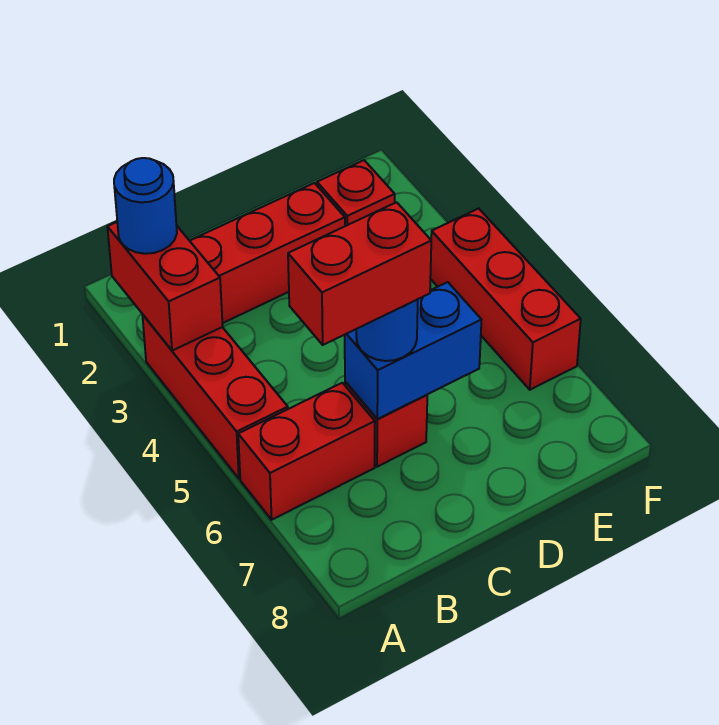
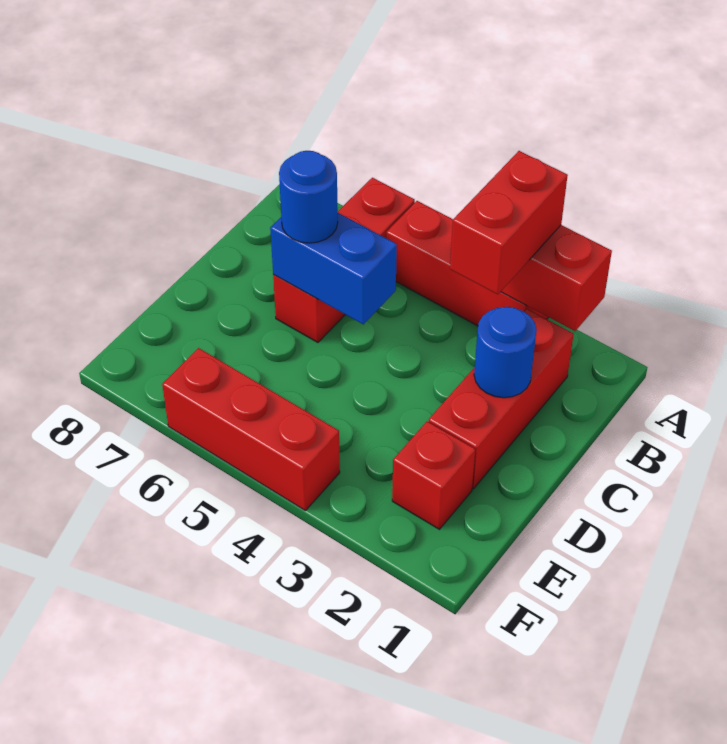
blue round brick A2 level 3 -> blue round brick C2 level 2
red brick B6:C6 level 4 -> red brick A3:B3 level 3
blue brick C6:D6 level 2 -> blue brick C5:C6 level 2

